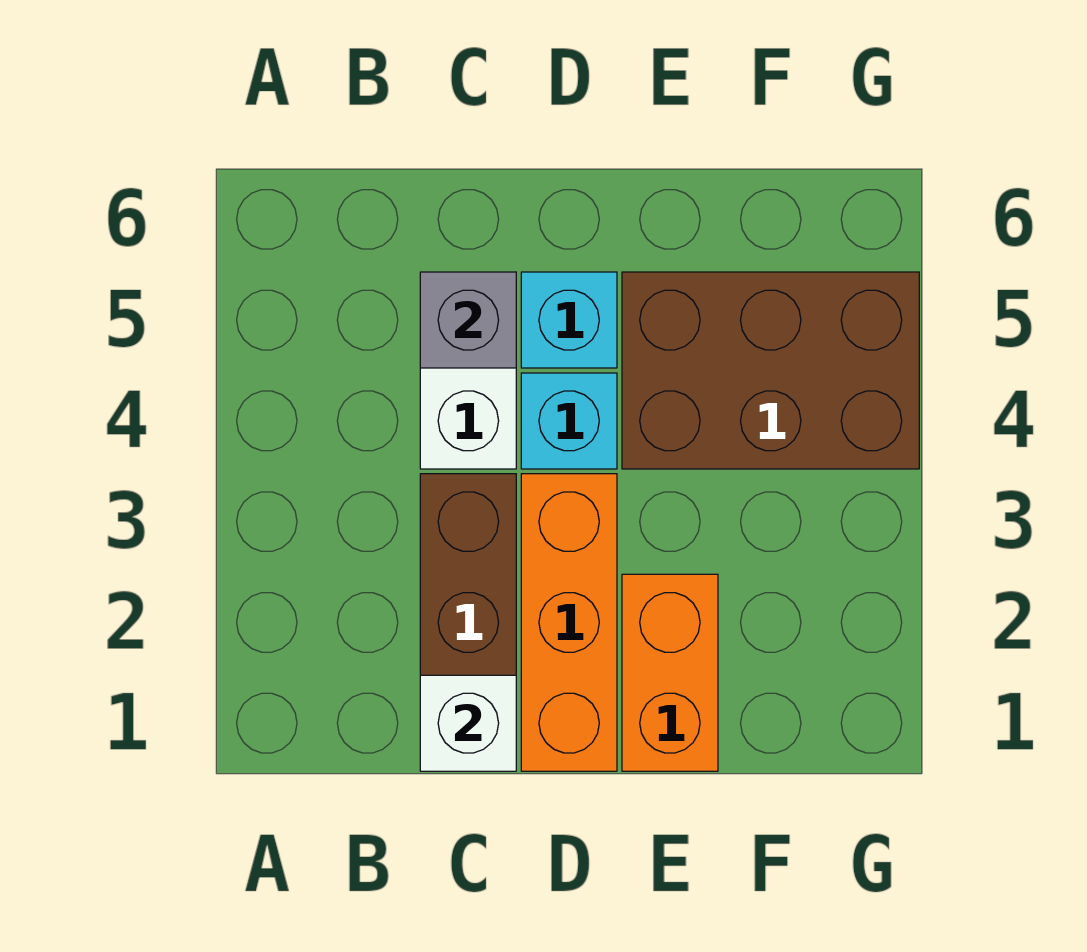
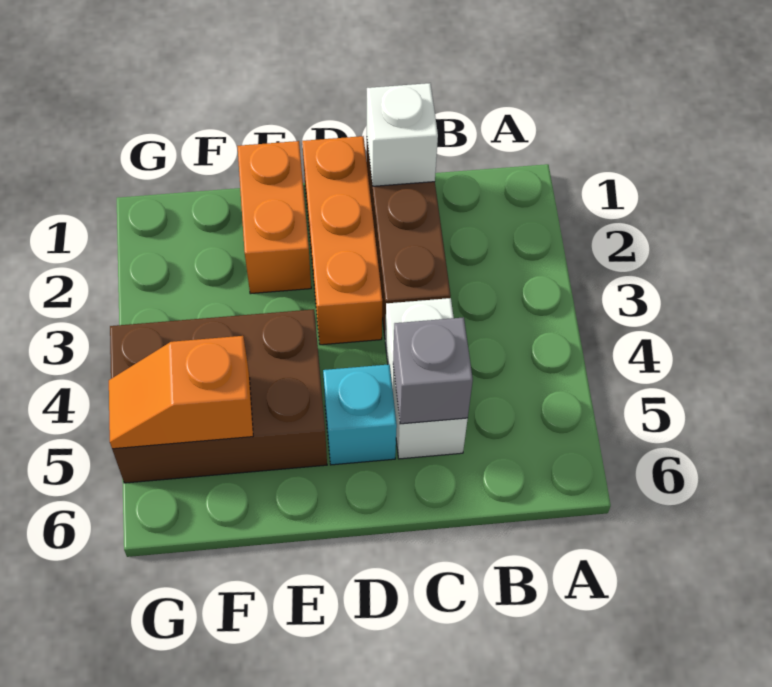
cyan brick D4 level 1 -> none
none -> orange slope F5:G5 level 2 top F

